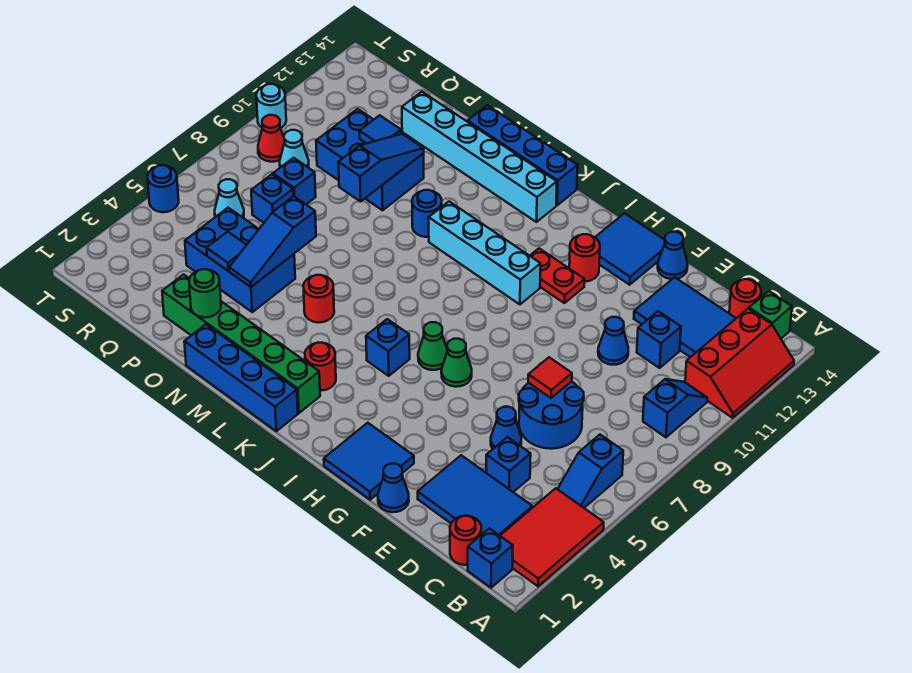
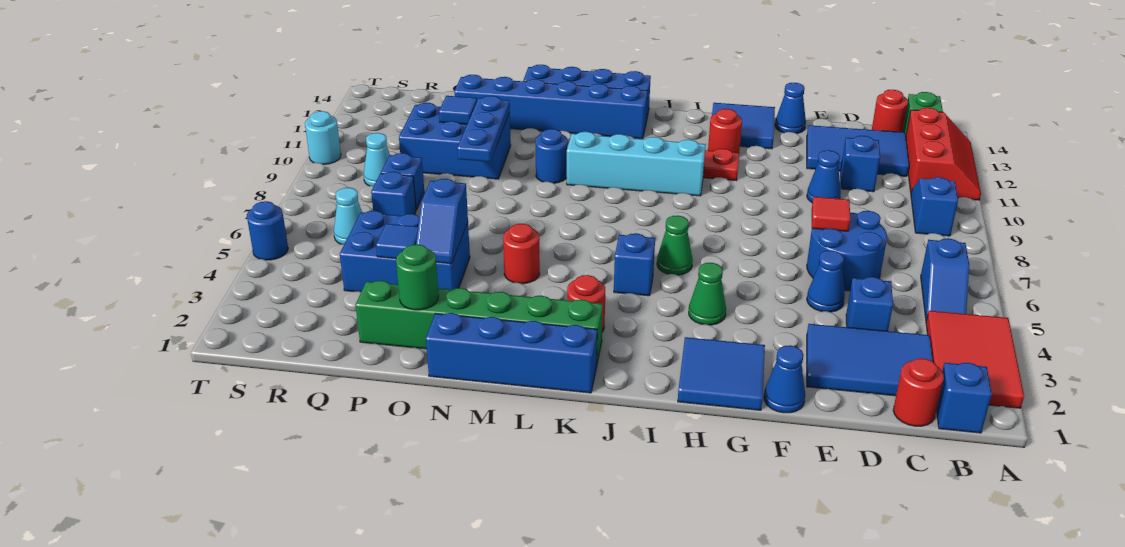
green cone H6 level 1 -> green cone H4 level 1
cyan brick K13:P13 level 1 -> blue brick K13:P13 level 1
blue slope O4:O6 level 2 top 6 -> blue slope O4:O5 level 2 top 5
blue slope O9:O11 level 2 top 9 -> blue plate O9:O11 level 2
red cone S9 level 1 -> none

